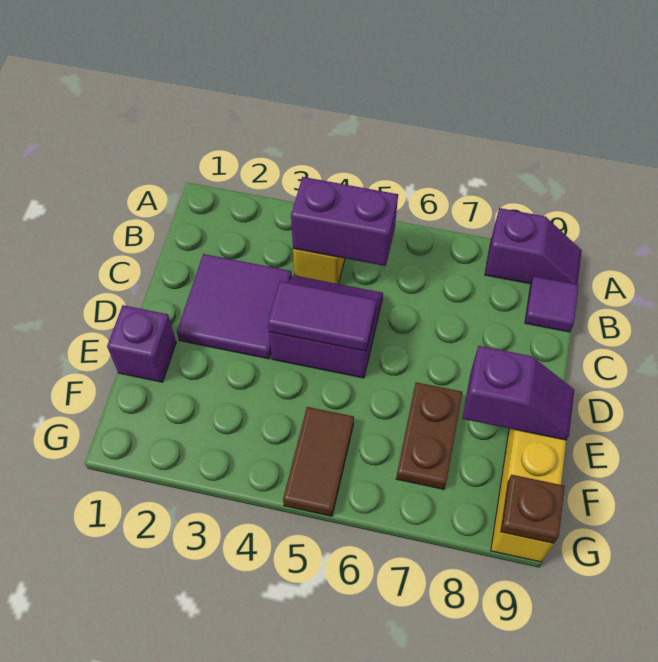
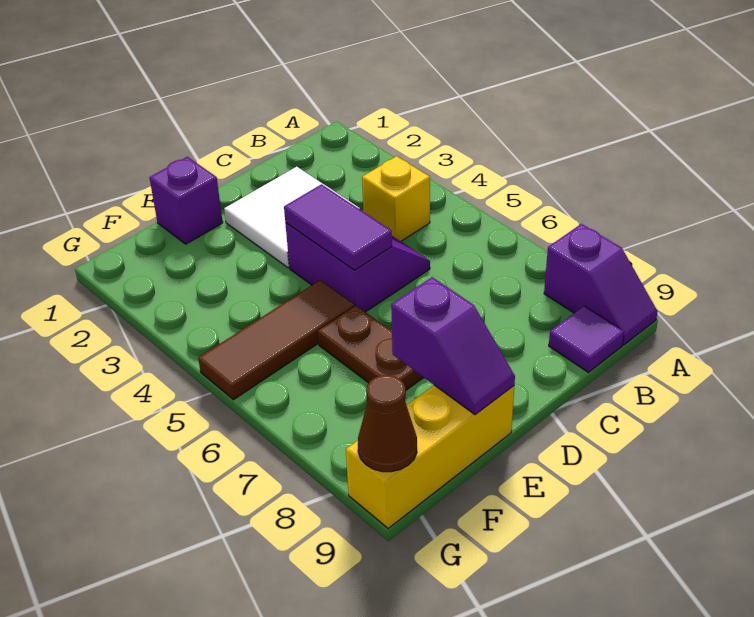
purple brick B4:B5 level 2 -> none
purple tile C2:D3 level 1 -> white tile C2:D3 level 1
brown plate E7:F7 level 1 -> brown plate E6:E7 level 1
brown tile F5:G5 level 1 -> brown tile E5:G5 level 1
brown plate G9 level 2 -> brown cone G9 level 2

